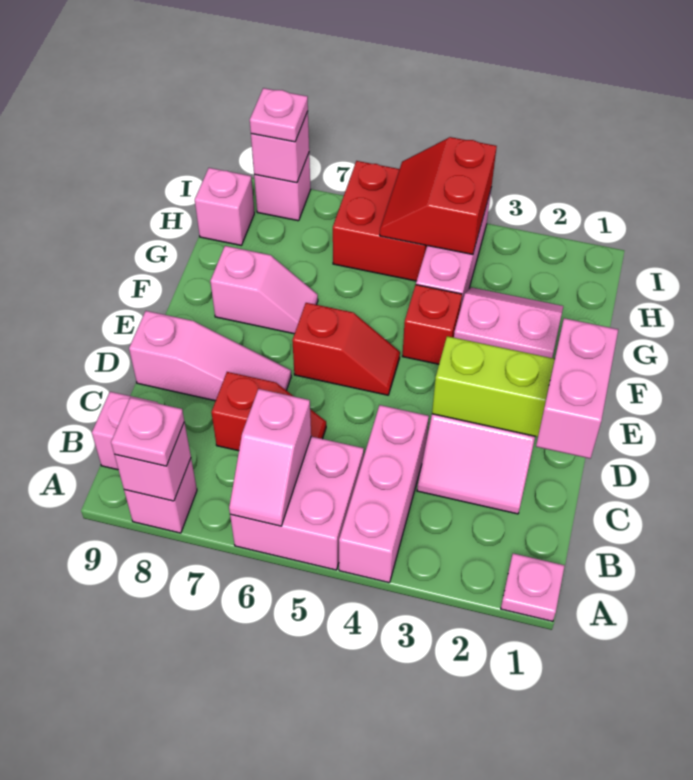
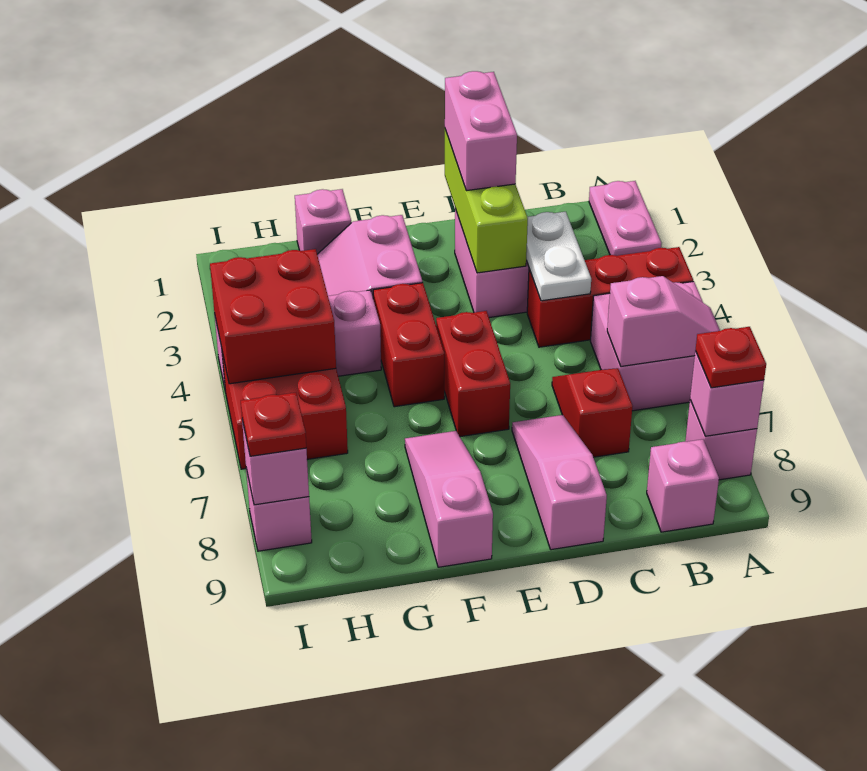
pink plate A1 level 1 -> pink plate A1:A2 level 1
pink brick A4:C4 level 1 -> red brick A4:C4 level 1
pink plate A8 level 3 -> red plate A8 level 3
pink brick C1:D1 level 3 -> pink brick D1:D2 level 3
none -> white plate C3:C4 level 2
red slope E5:E6 level 1 top 6 -> red brick E5:E6 level 1
red brick F4 level 1 -> red brick F4:F5 level 1
pink slope F7:F8 level 1 top 8 -> pink slope F7:F9 level 1 top 9
red slope H4:I5 level 2 top 4 -> red brick H4:I5 level 2
pink brick H9 level 1 -> pink brick G1 level 1
pink plate I8 level 3 -> red plate I8 level 3

